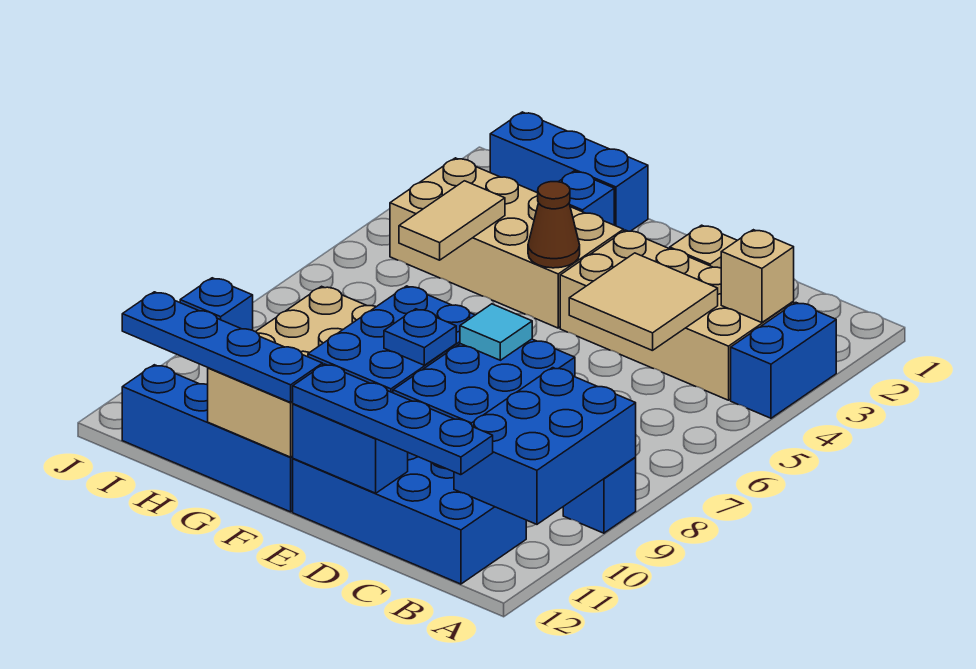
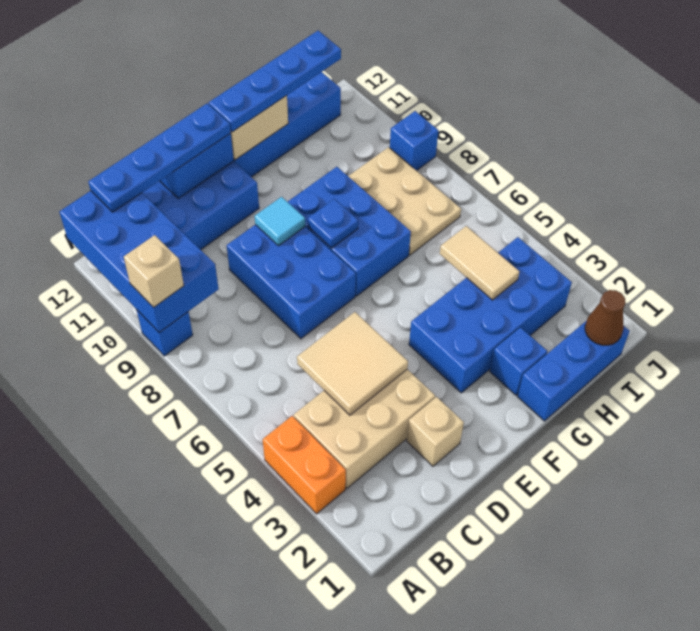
blue brick A3:A4 level 1 -> orange brick A3:A4 level 1
blue brick A9:B11 level 2 -> blue brick A9:B12 level 2
tan brick B3:E4 level 1 -> tan brick B3:D4 level 1
tan brick B3 level 2 -> tan brick A9 level 3
cyan tile E7 level 2 -> cyan tile E9 level 2
tan brick F3:I4 level 1 -> blue brick F3:I4 level 1
brown cone F4 level 2 -> brown cone I1 level 2

